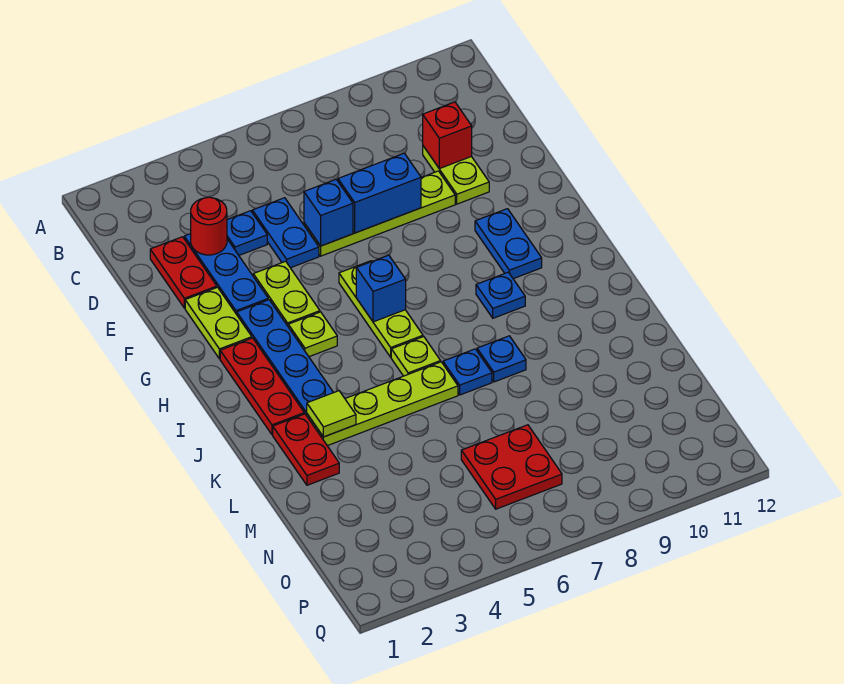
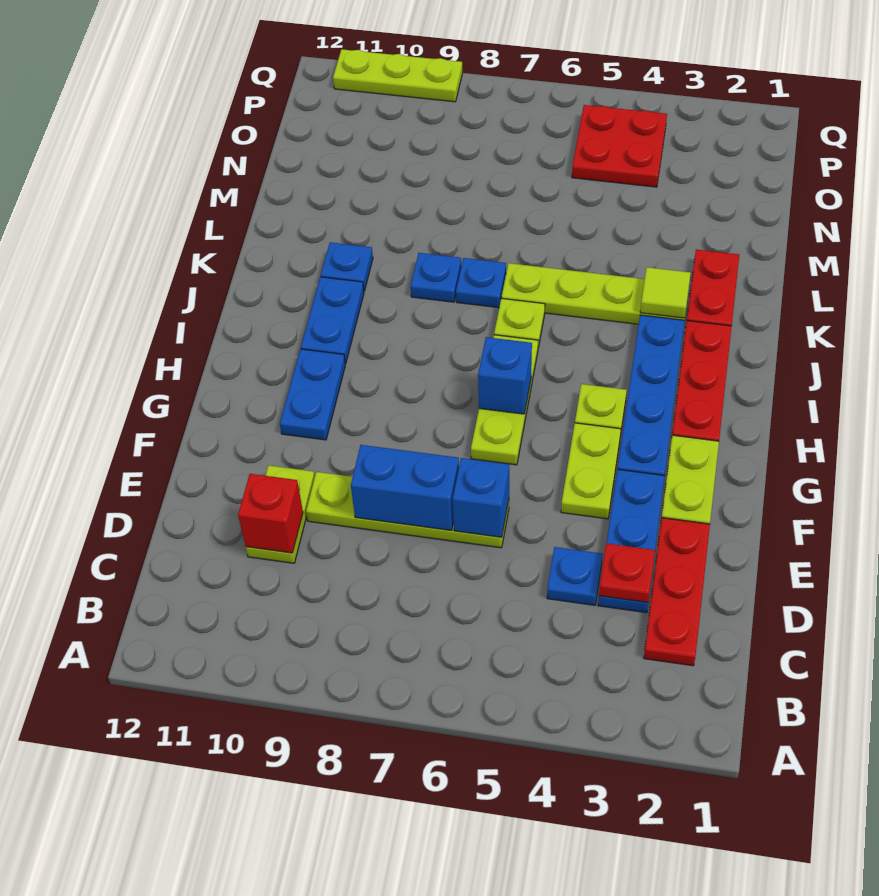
red plate D2:E2 level 1 -> red plate C2:E2 level 1
red round brick D3 level 2 -> red plate D3 level 2
blue plate D5:E5 level 1 -> blue plate I10:J10 level 1
blue plate I9 level 1 -> blue plate K10 level 1
red plate N6:O7 level 1 -> red plate O4:P5 level 1
none -> lime plate Q9:Q11 level 1

